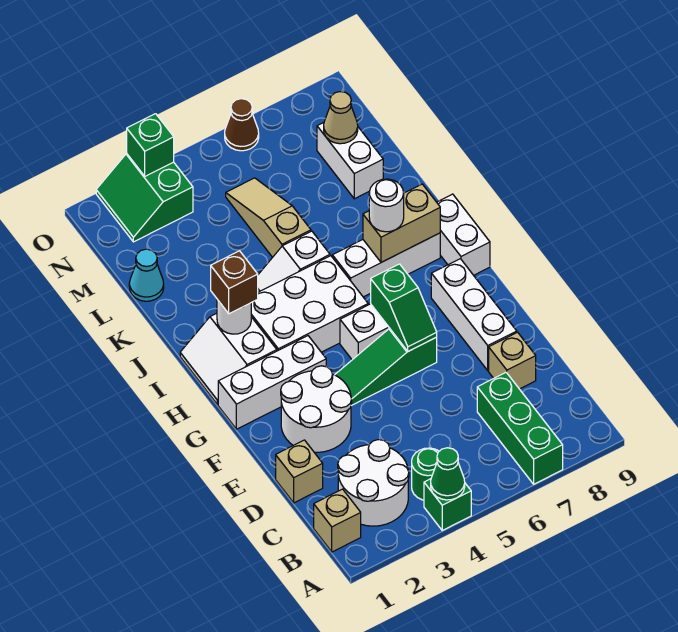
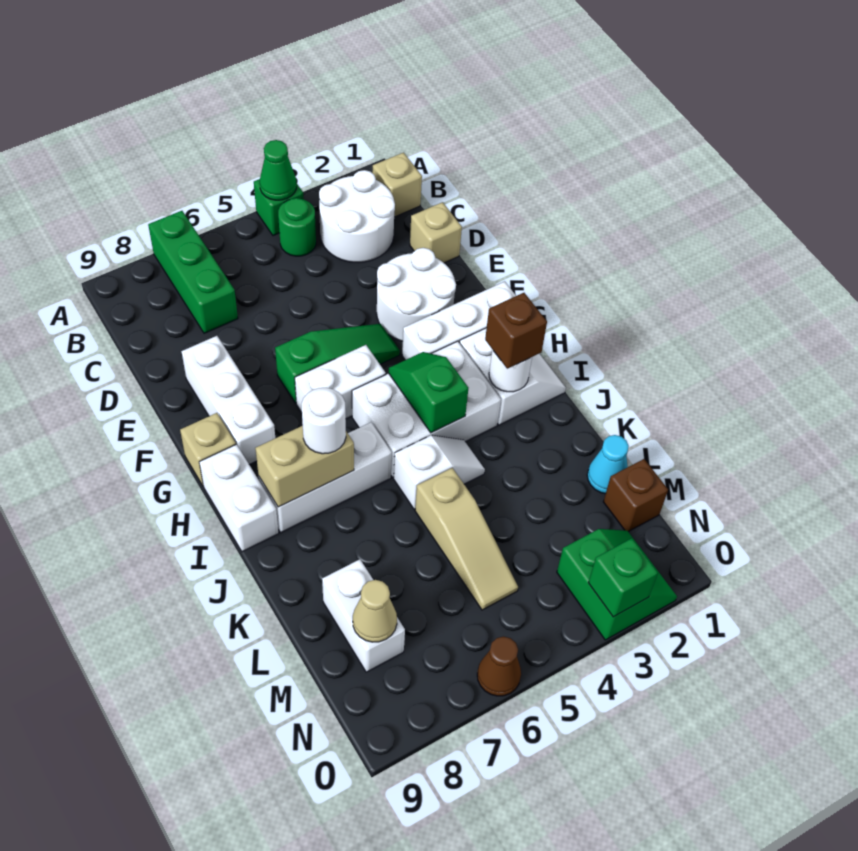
tan brick D8 level 1 -> tan brick G9 level 1
green slope F6:G6 level 2 top G -> green slope H4:I4 level 2 top I
none -> brown brick M1 level 1

